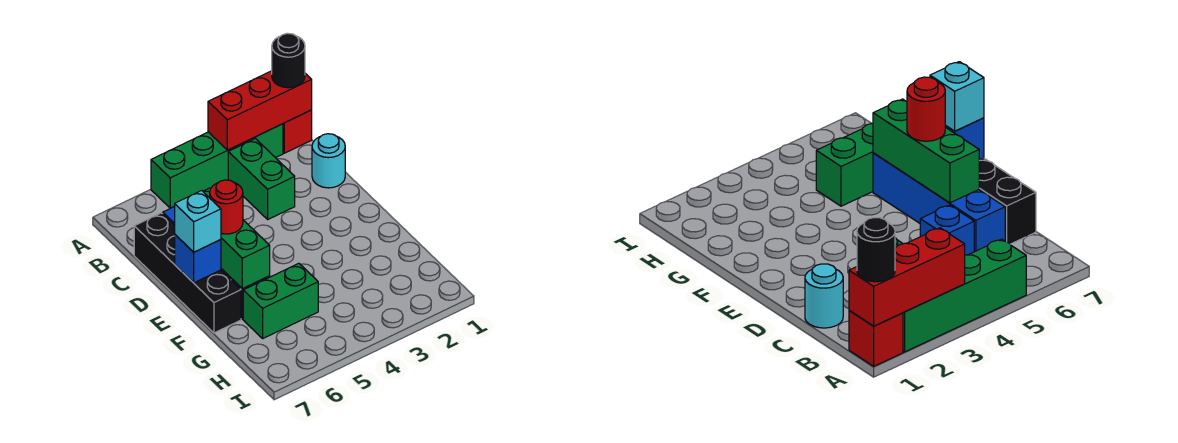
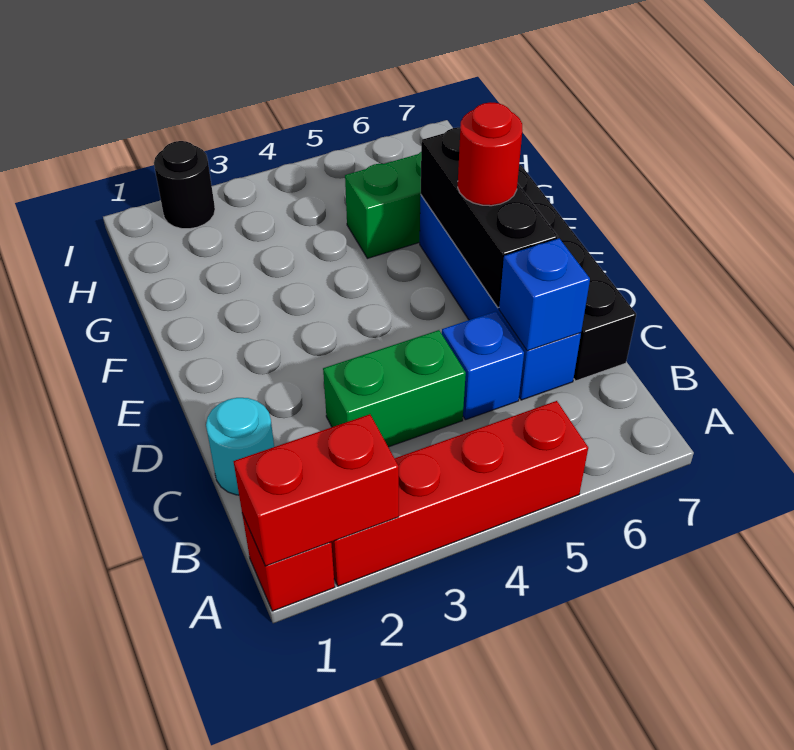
red brick A1:A3 level 2 -> red brick A1:A2 level 2
black round brick A1 level 3 -> black round brick I2 level 1
green brick A2:A5 level 1 -> red brick A2:A5 level 1
green brick B3:C3 level 1 -> green brick C3:C4 level 1
green brick D6:F6 level 2 -> black brick D6:F6 level 2
blue brick E7 level 2 -> blue brick C6 level 2
cyan brick E7 level 3 -> none

